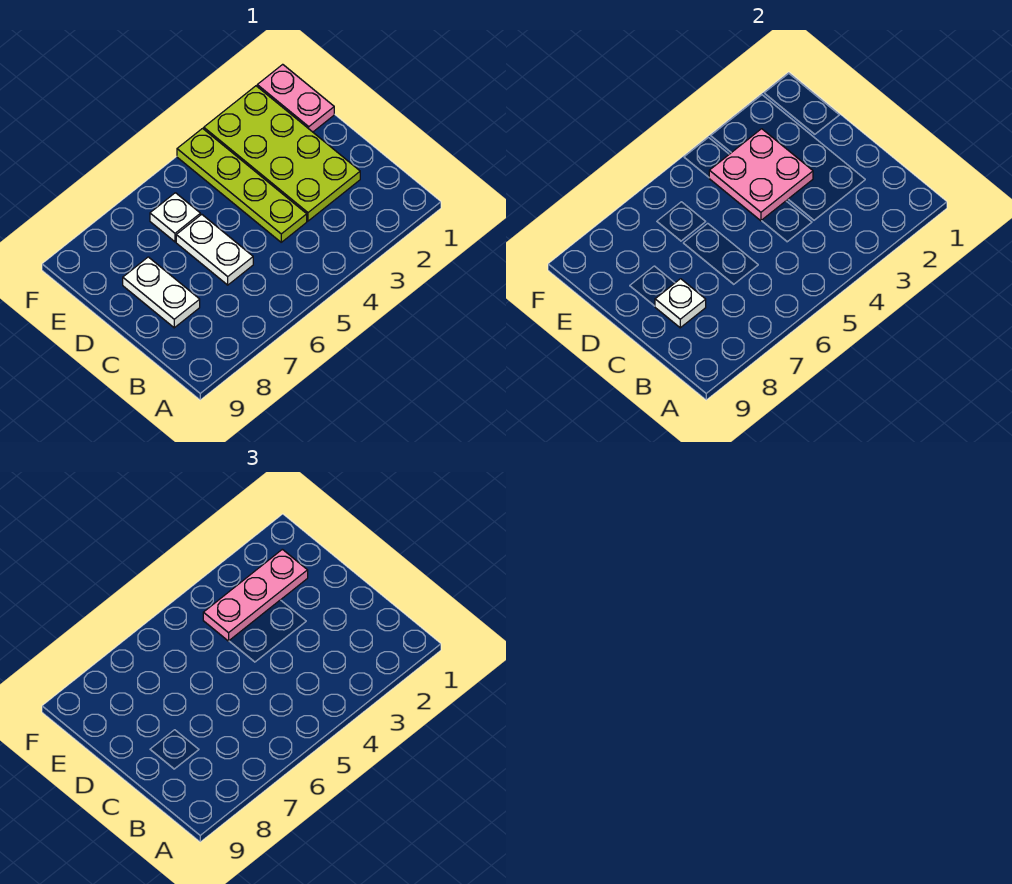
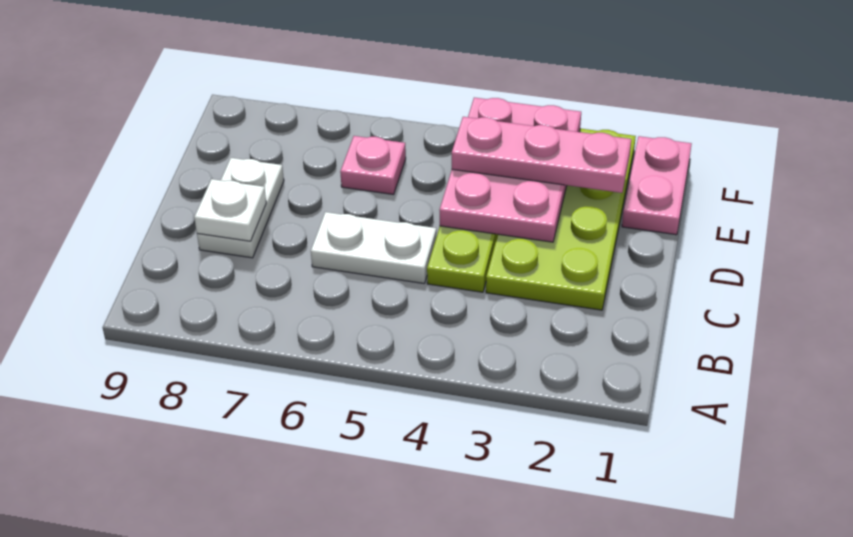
white plate C6:D6 level 1 -> white plate C5:C6 level 1
pink plate D3:E4 level 2 -> pink plate D3:F4 level 2
white plate E6 level 1 -> pink plate E6 level 1

